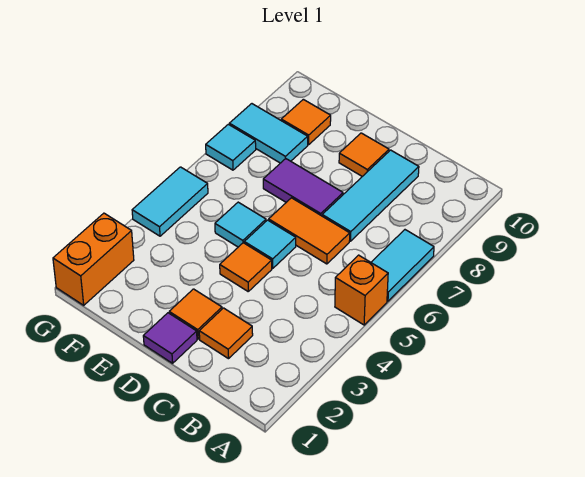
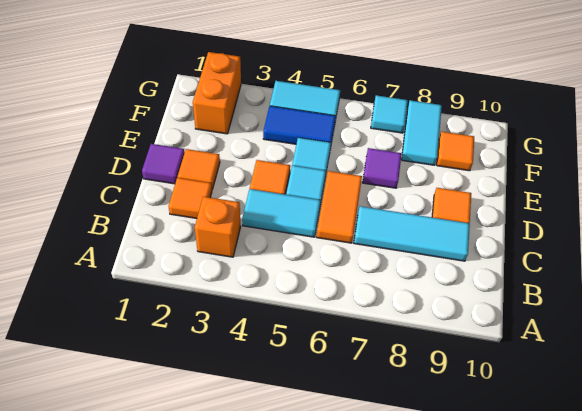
orange brick A5 level 1 -> orange brick B3 level 1
cyan tile A6:A7 level 1 -> cyan tile C4:C5 level 1
purple tile D7:E7 level 1 -> purple tile E7 level 1
none -> blue tile F4:F5 level 1
orange brick G1:G2 level 1 -> orange brick F2:G2 level 1

